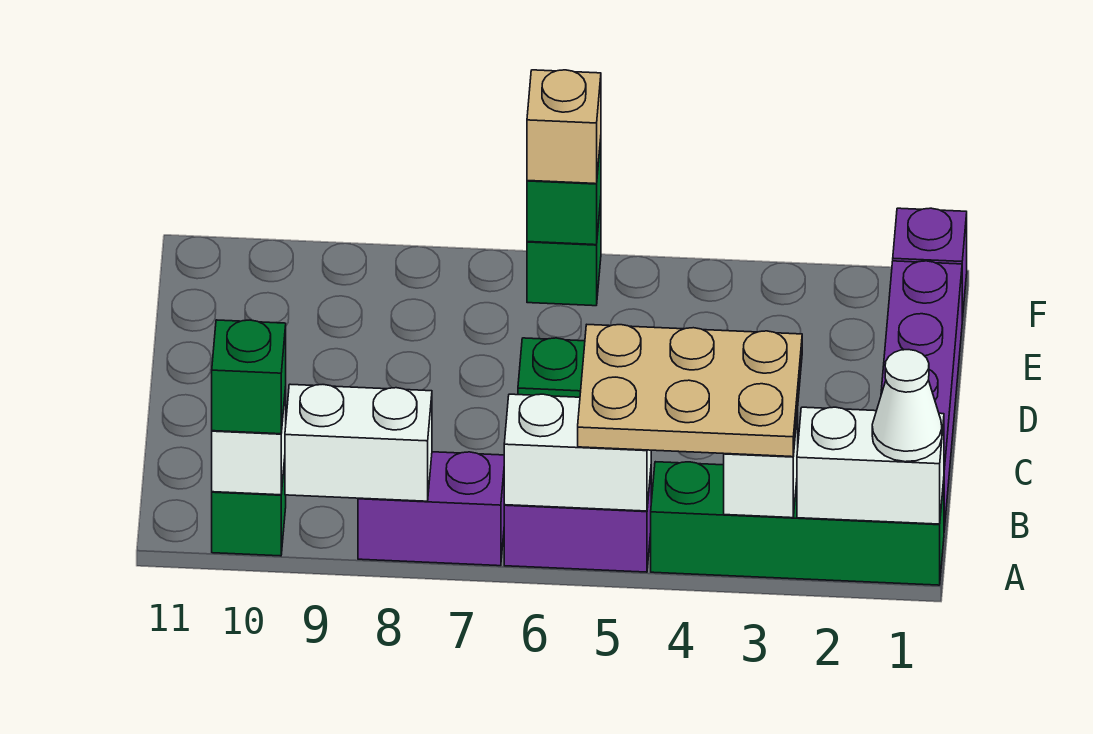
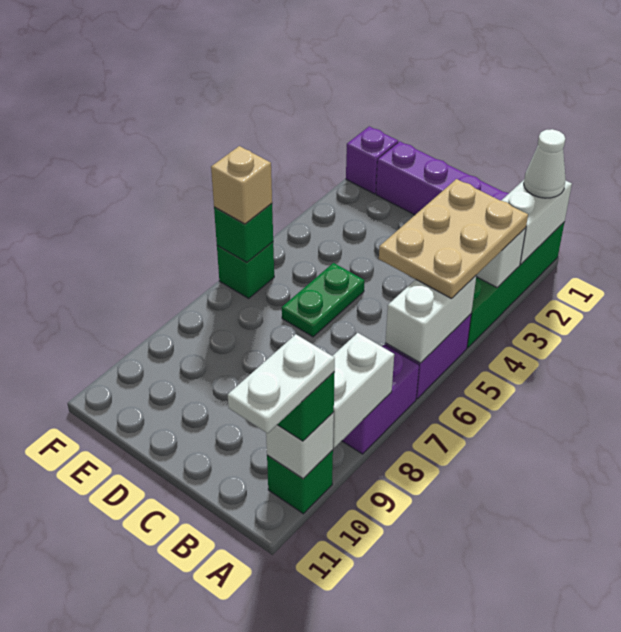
none -> white plate A10:A11 level 4

